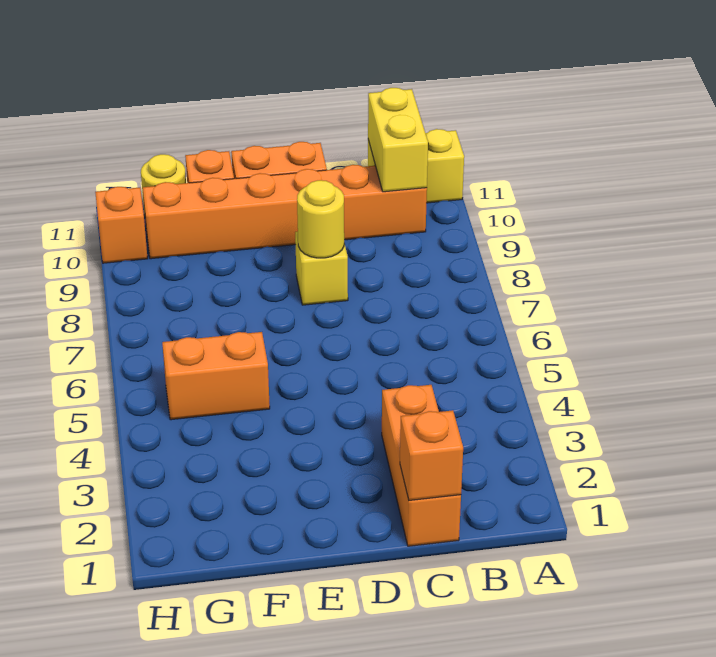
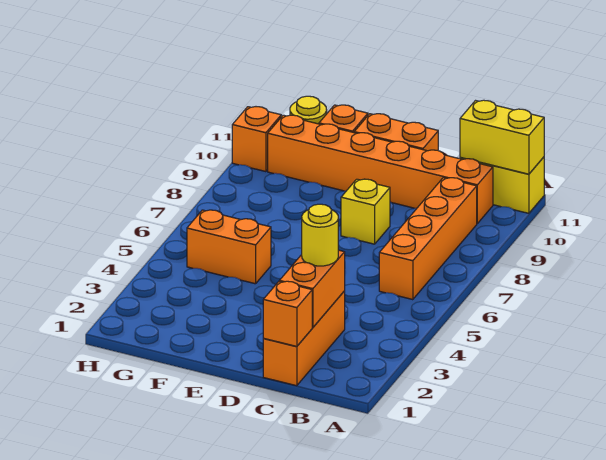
none -> orange brick B6:B9 level 1
yellow brick B10:B11 level 2 -> yellow brick A11:B11 level 2
none -> orange brick C2:C3 level 2
yellow round brick D8 level 2 -> yellow round brick C3 level 3

